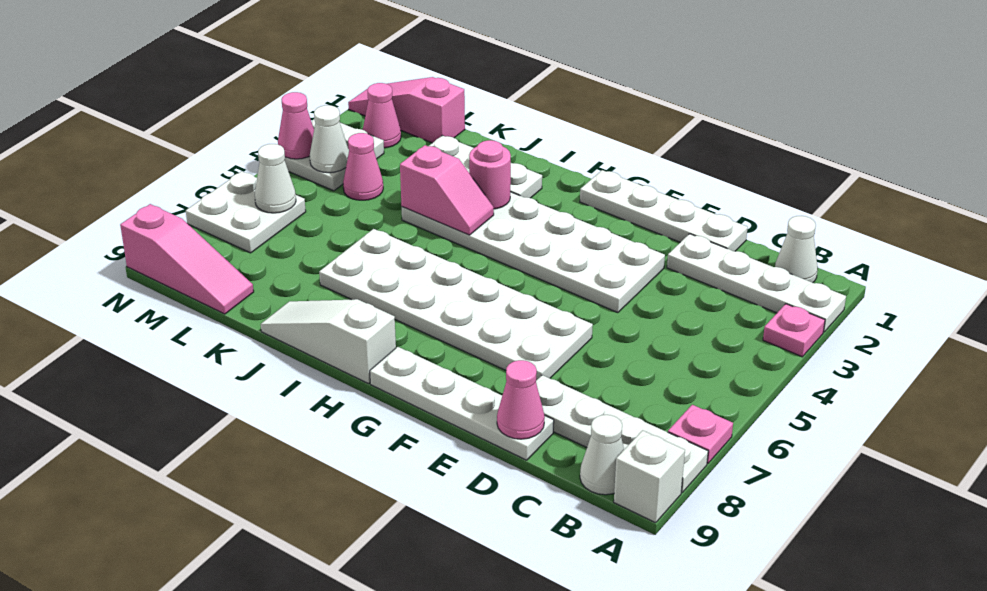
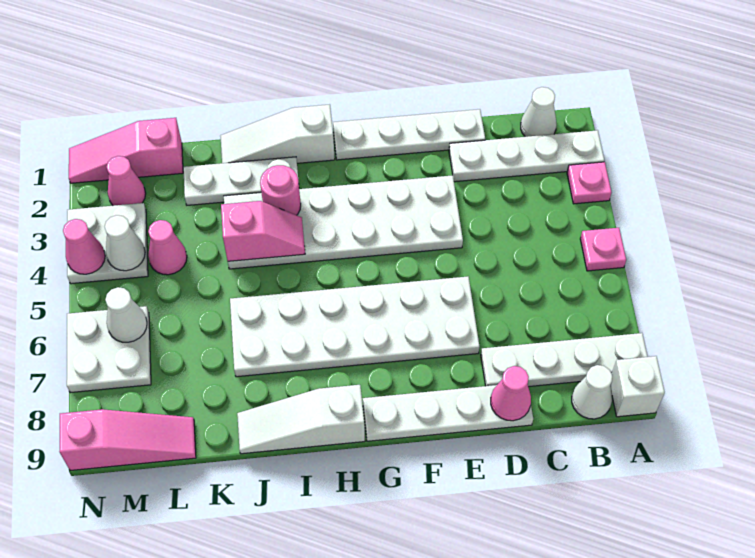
pink plate A7 level 1 -> pink plate A5 level 1
none -> white slope H1:J1 level 1 top H

